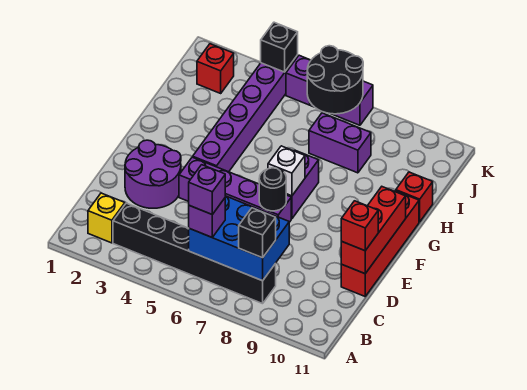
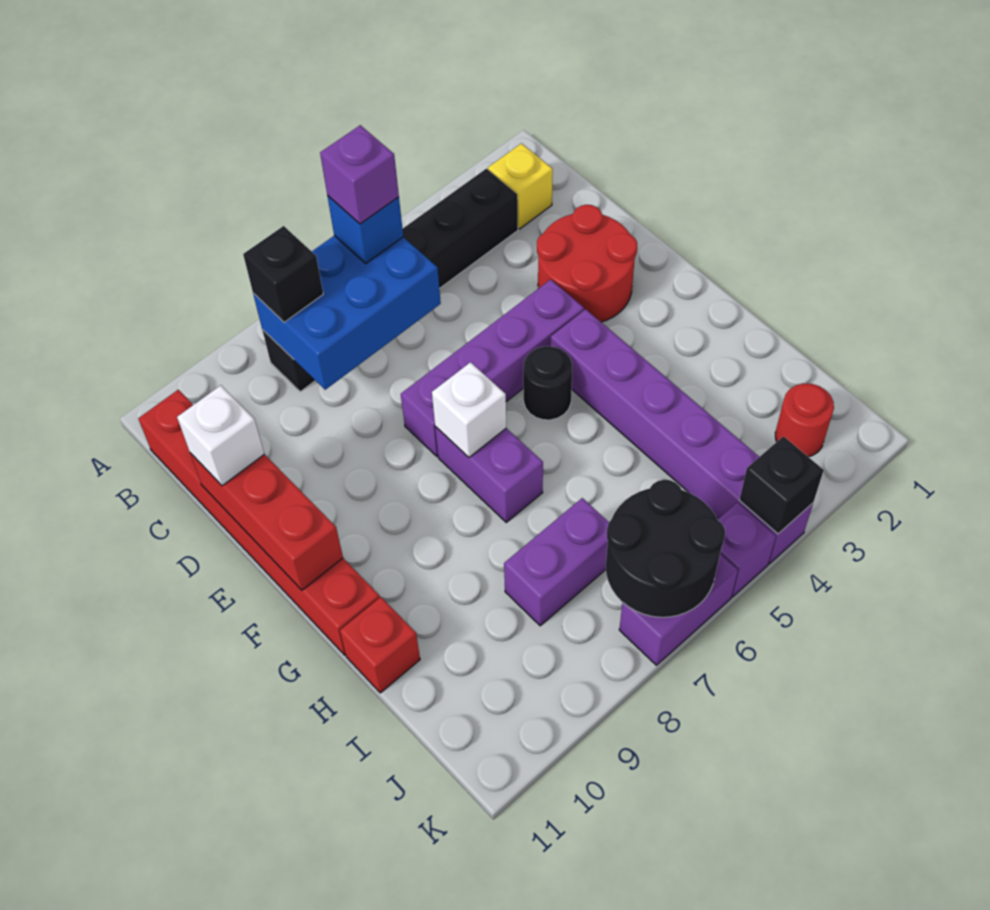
purple brick B6 level 3 -> blue brick B6 level 3
purple round brick D2:E3 level 1 -> red round brick D2:E3 level 1
red brick D11:G11 level 1 -> red brick B11:G11 level 1
red brick D11 level 3 -> white brick D11 level 3
black round brick E7 level 2 -> black round brick F5 level 1
red brick J2 level 1 -> red round brick J2 level 1

